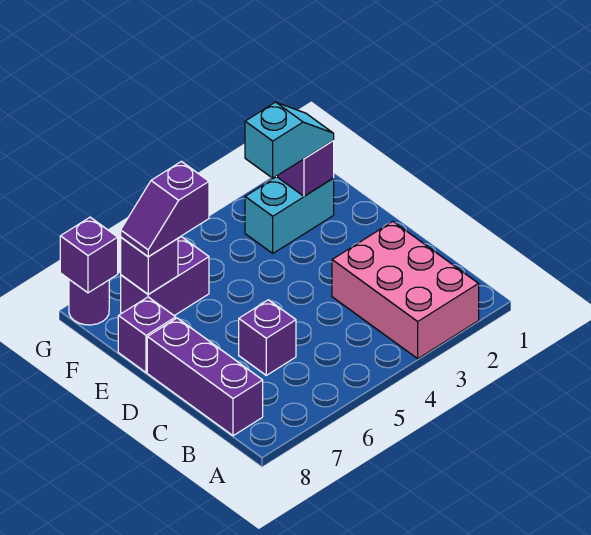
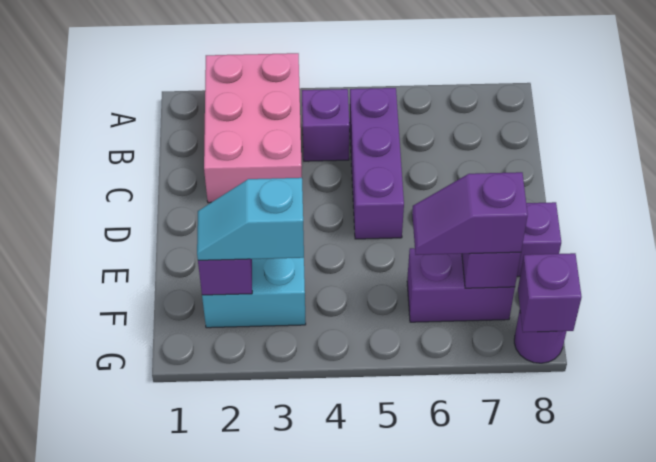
purple brick B8:D8 level 1 -> purple brick B5:D5 level 1
purple brick C6 level 1 -> purple brick B4 level 1
purple slope F6:F7 level 3 top 6 -> purple slope F6:F7 level 3 top 7

